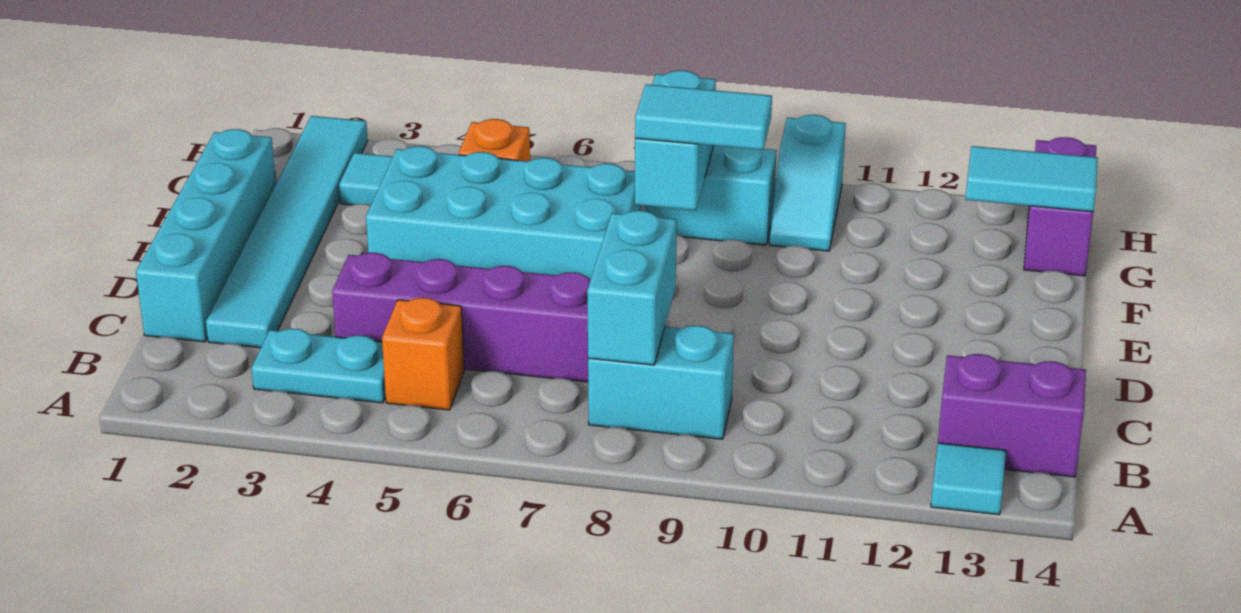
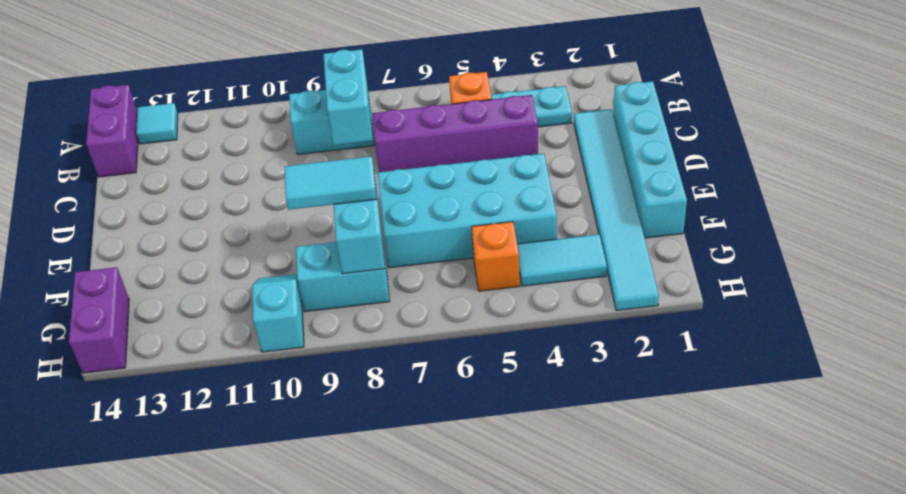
purple brick B13:B14 level 1 -> purple brick A14:B14 level 1
cyan tile G13:G14 level 2 -> none

